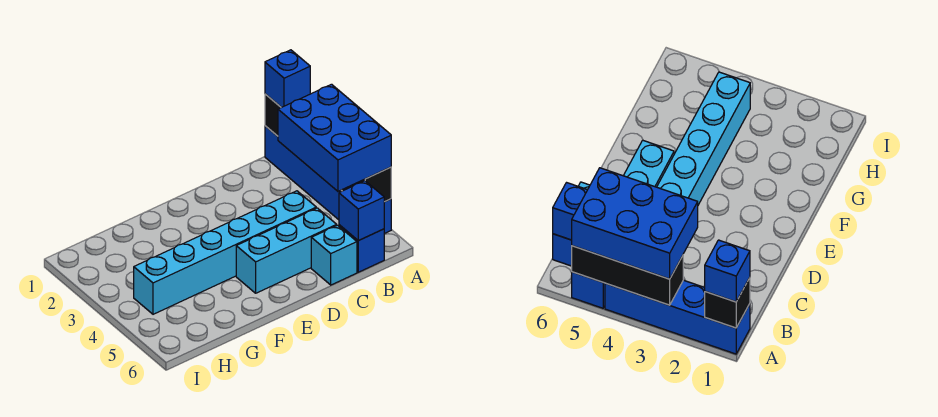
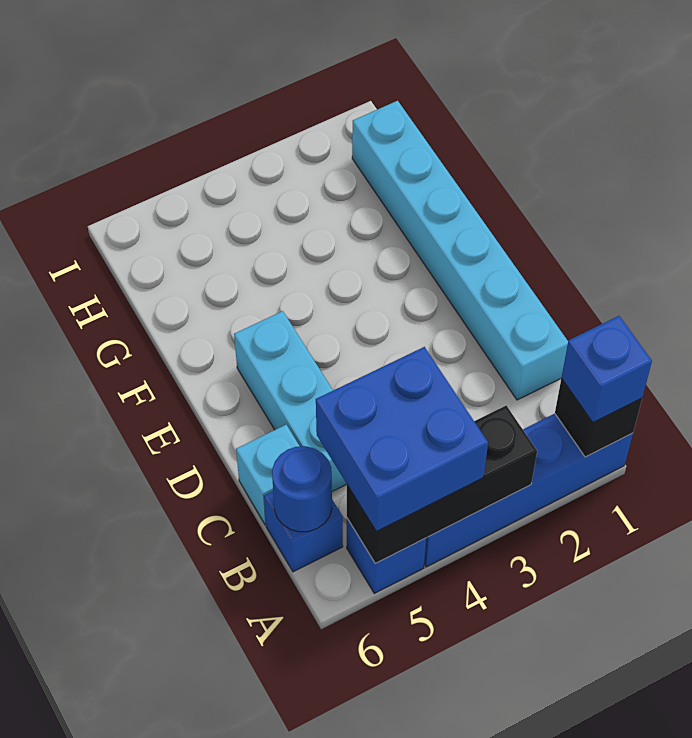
blue brick A3:B5 level 3 -> blue brick A4:B5 level 3
blue brick B6 level 2 -> blue round brick B6 level 2
cyan brick C4:H4 level 1 -> cyan brick C1:H1 level 1

